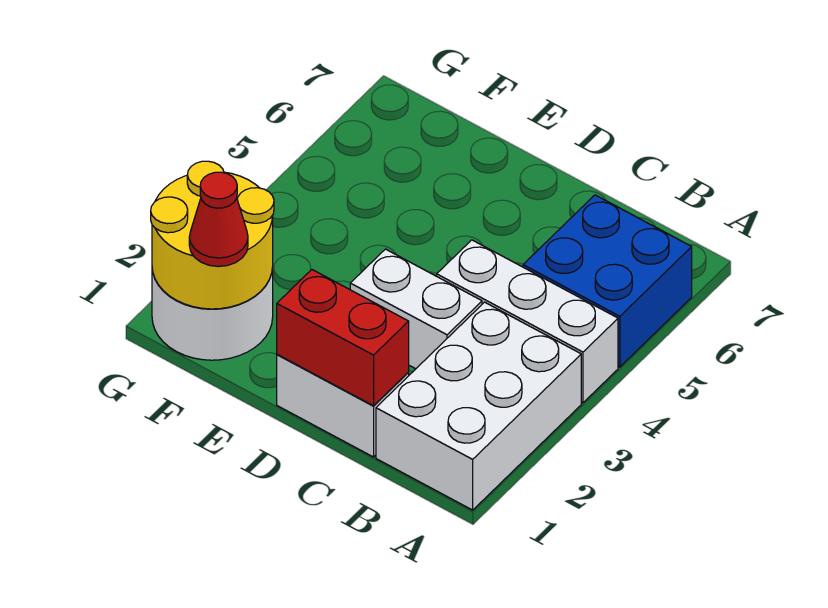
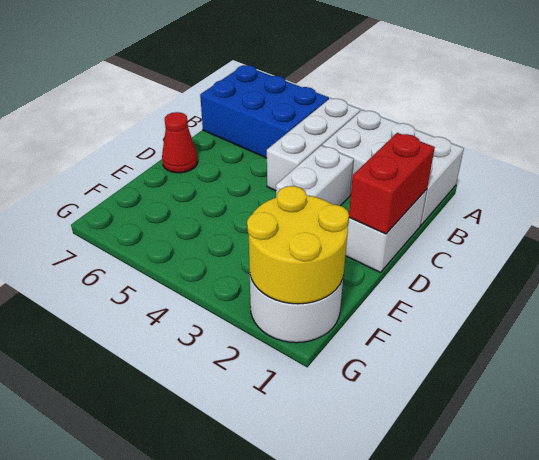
blue brick A5:B6 level 1 -> blue brick A5:B7 level 1
red cone F1 level 3 -> red cone D7 level 1

